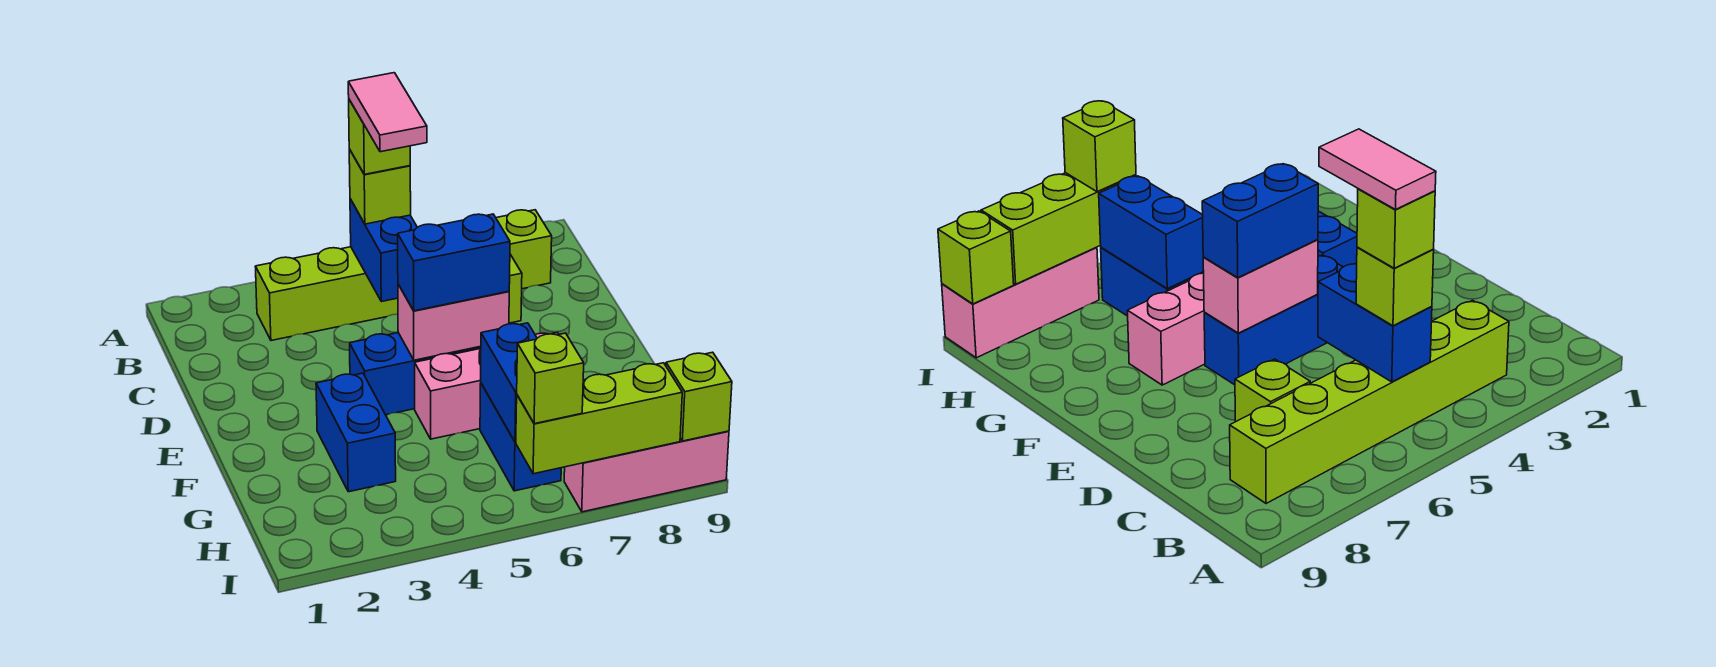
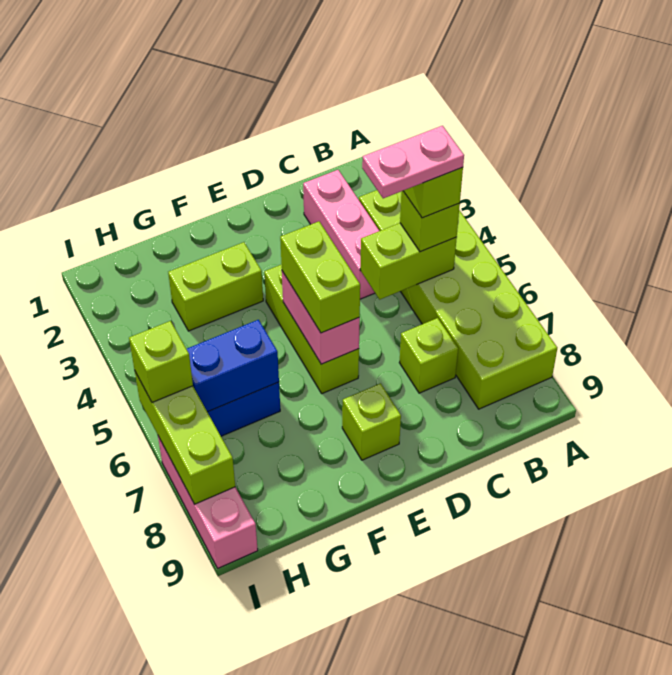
lime brick B3:B8 level 1 -> lime brick A3:B8 level 1
blue brick B5:C5 level 2 -> lime brick B5:C5 level 2
pink tile B5:C5 level 5 -> pink plate B5:C5 level 5
blue brick E4:E6 level 1 -> lime brick E4:E6 level 1
blue brick E5:E6 level 3 -> lime brick E5:E6 level 3
blue brick F3:G3 level 1 -> lime brick F3:G3 level 1
pink brick F5:F7 level 1 -> pink brick C2:C4 level 1
lime brick I9 level 2 -> lime brick E8 level 1

